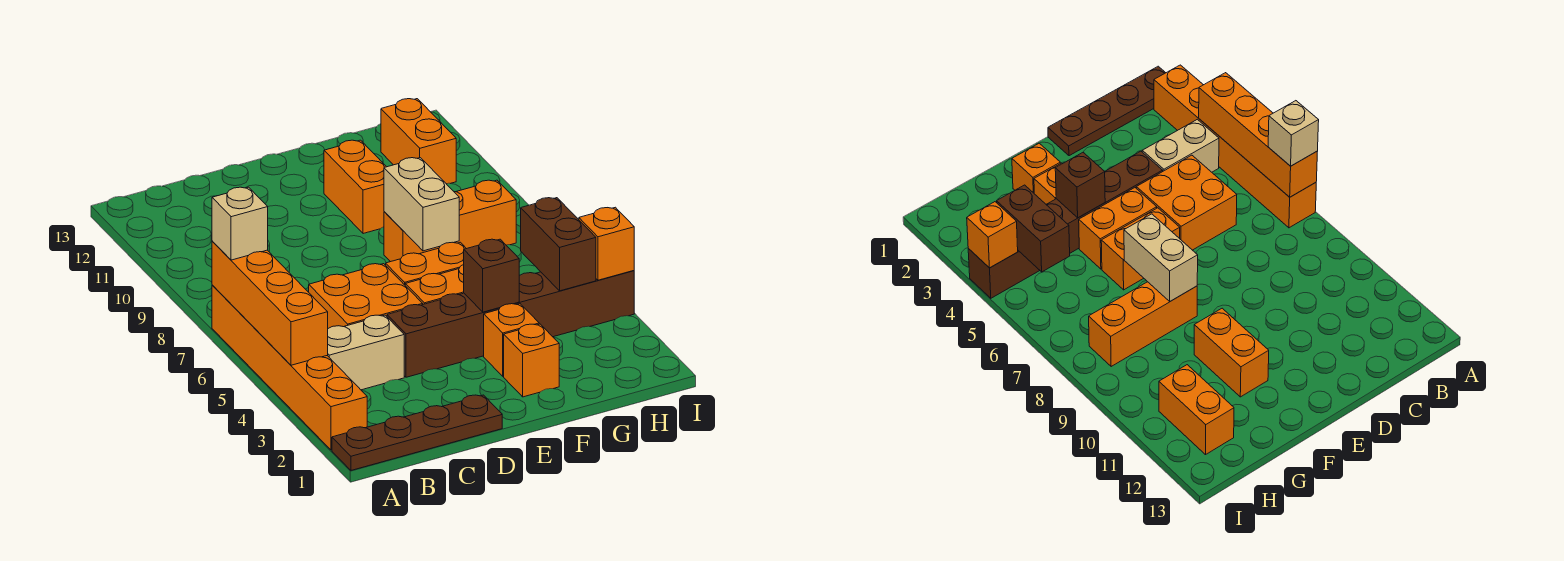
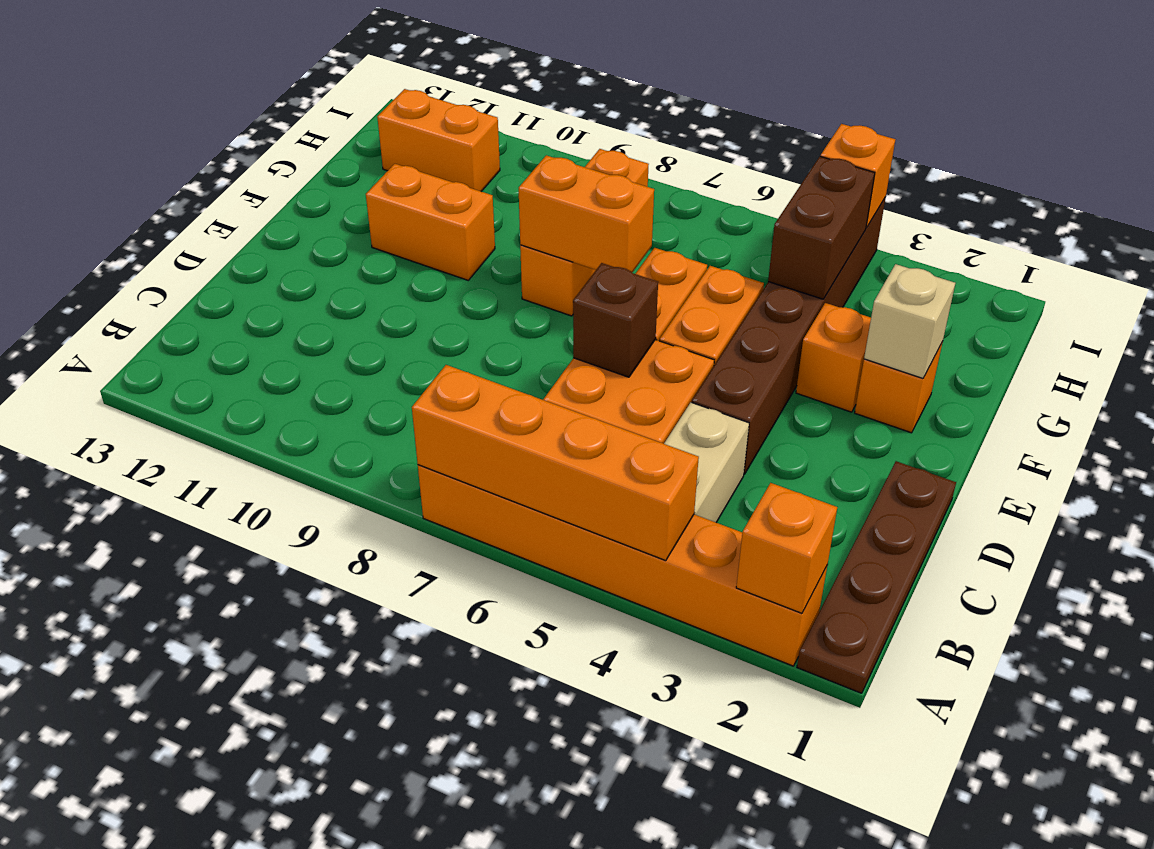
none -> orange brick A2 level 2
tan brick A7 level 3 -> tan brick F2 level 2
brown brick F4 level 2 -> brown brick D6 level 2
tan brick F7:F8 level 2 -> orange brick F7:F8 level 2
brown brick H4:H5 level 2 -> brown brick G4:H4 level 2

